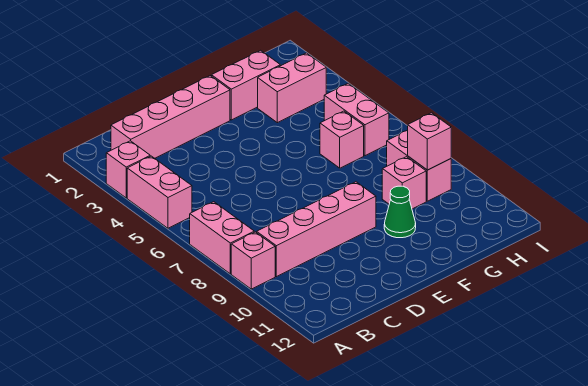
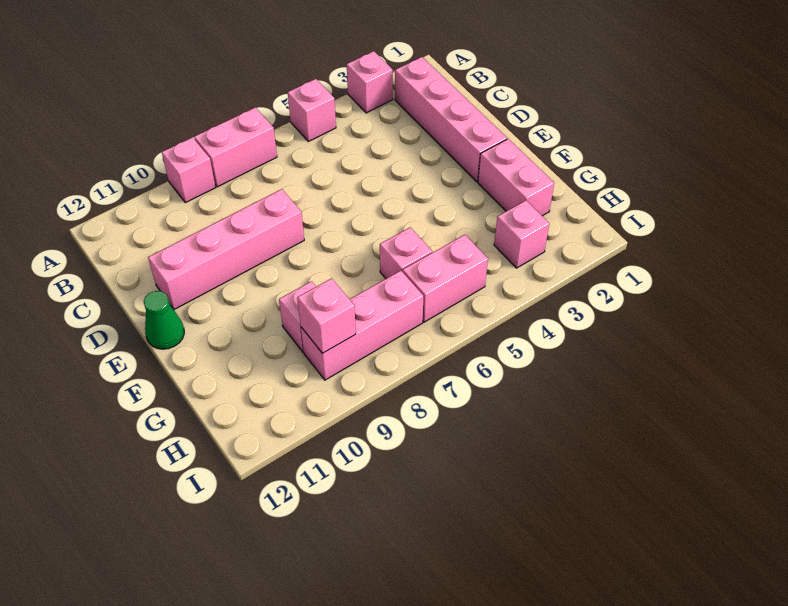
pink brick A4:A5 level 1 -> pink brick A5 level 1
pink brick B9:E9 level 1 -> pink brick D8:D11 level 1
green cone F10 level 1 -> green cone E12 level 1
pink brick G3:H3 level 1 -> pink brick H3 level 1
pink brick H8:H9 level 1 -> pink brick H7:H9 level 1

